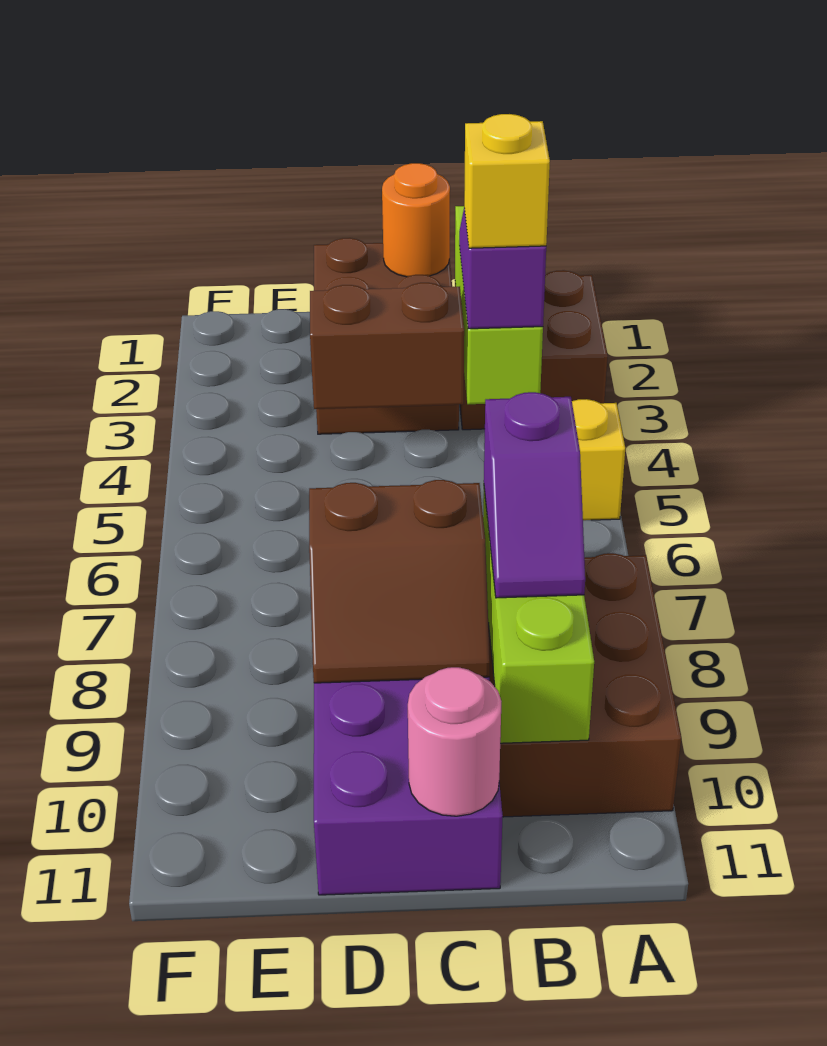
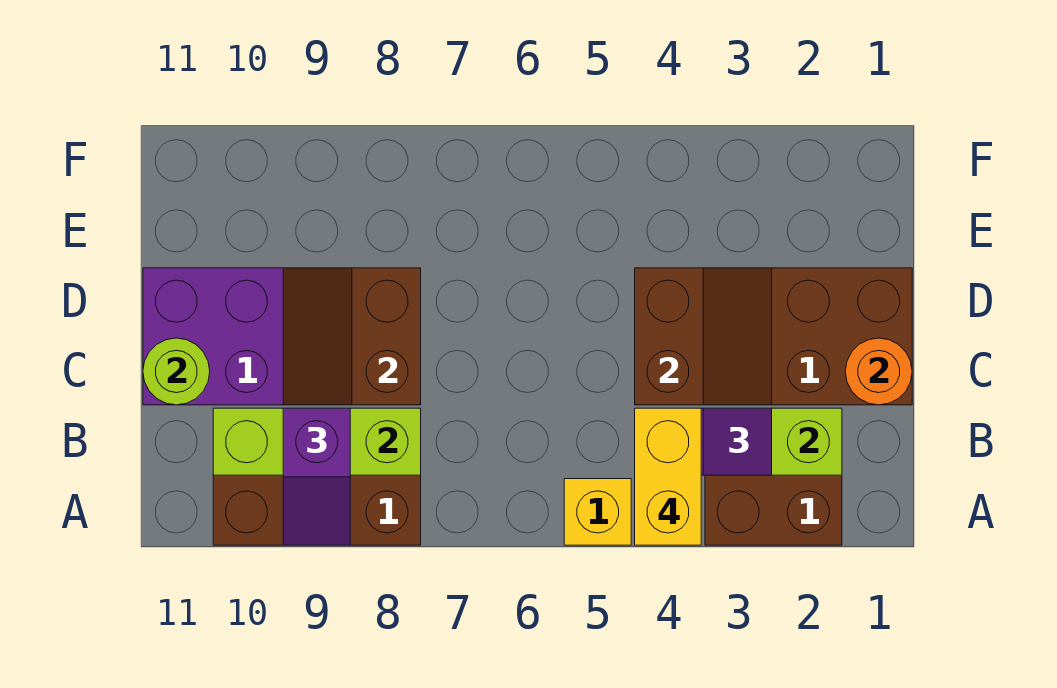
yellow brick B4 level 4 -> yellow brick A4:B4 level 4
purple slope B8:B9 level 3 top 8 -> purple slope A9:B9 level 3 top B
pink round brick C11 level 2 -> lime round brick C11 level 2

